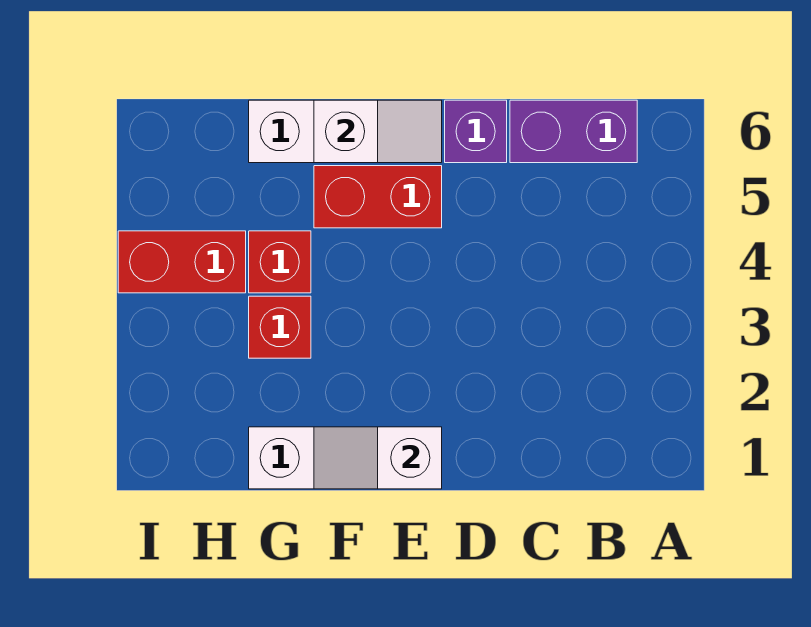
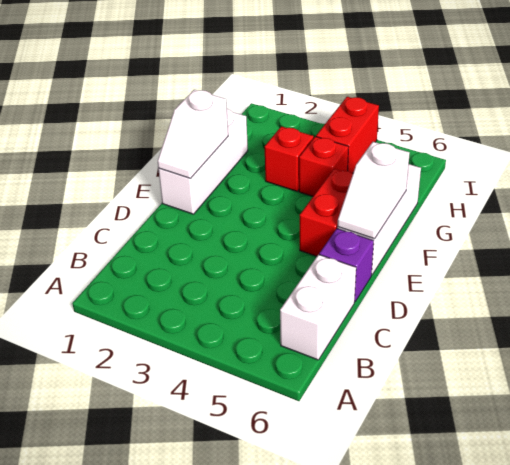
purple brick B6:C6 level 1 -> white brick B6:C6 level 1
white slope E1:F1 level 2 top E -> white slope E1:F1 level 2 top F

